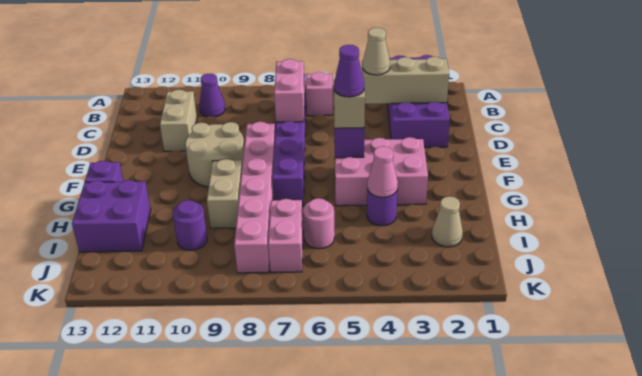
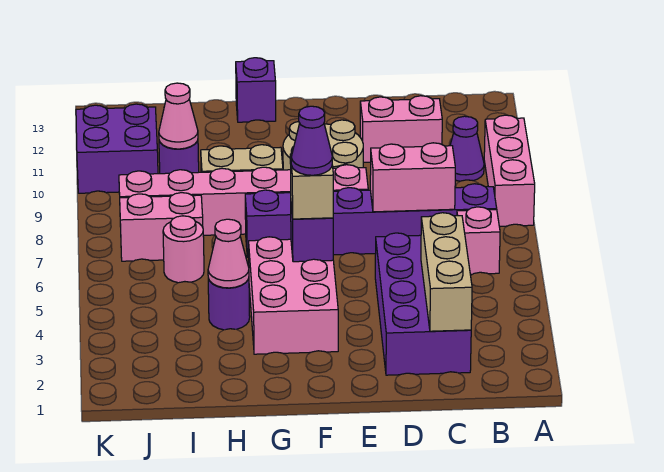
purple brick A2:D3 level 1 -> purple brick C2:D5 level 1
none -> pink brick A8:A10 level 1
tan cone C4 level 3 -> none
tan brick C11:D11 level 1 -> pink brick C11:D11 level 1
purple brick H12:I13 level 1 -> purple brick J10:K11 level 1
tan cone I2 level 1 -> none
none -> pink cone I10 level 2

